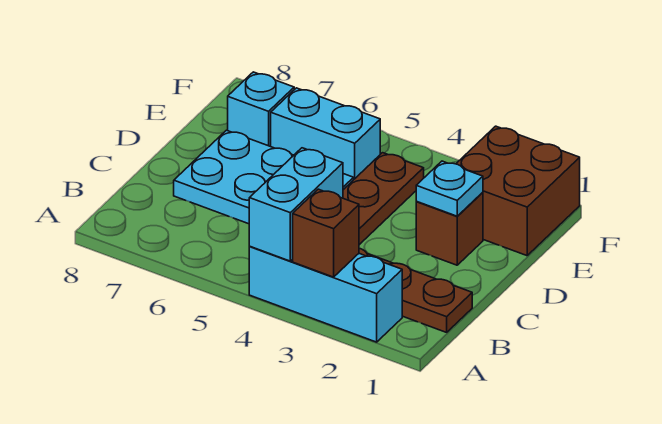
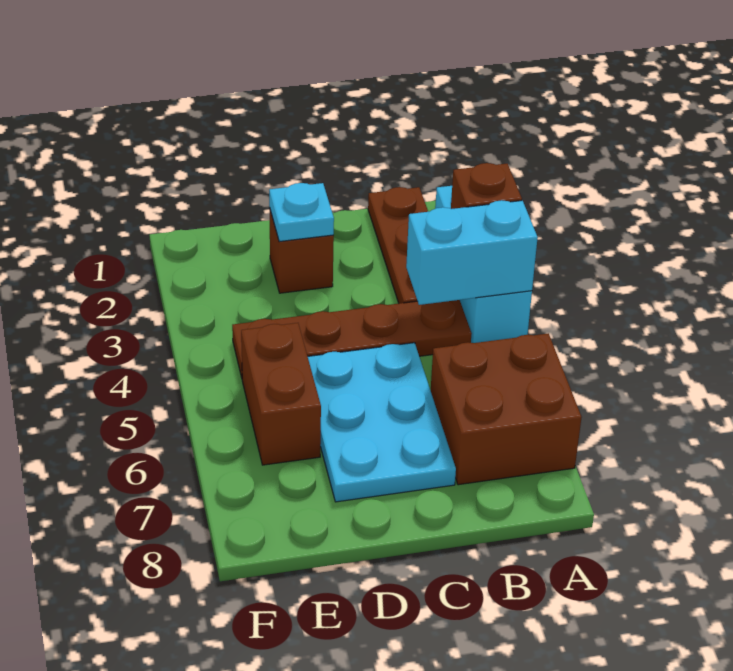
brown brick E1:F2 level 1 -> brown brick A6:B7 level 1
cyan brick E5:E6 level 1 -> brown brick E5:E6 level 1
cyan brick E7 level 1 -> none

